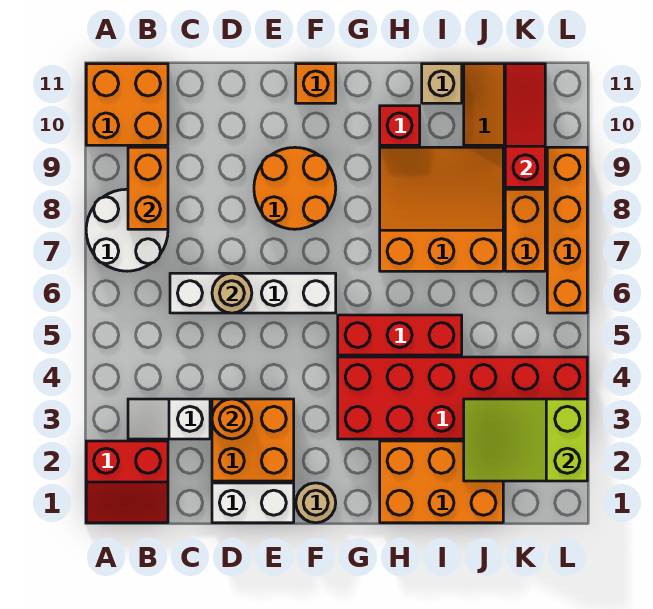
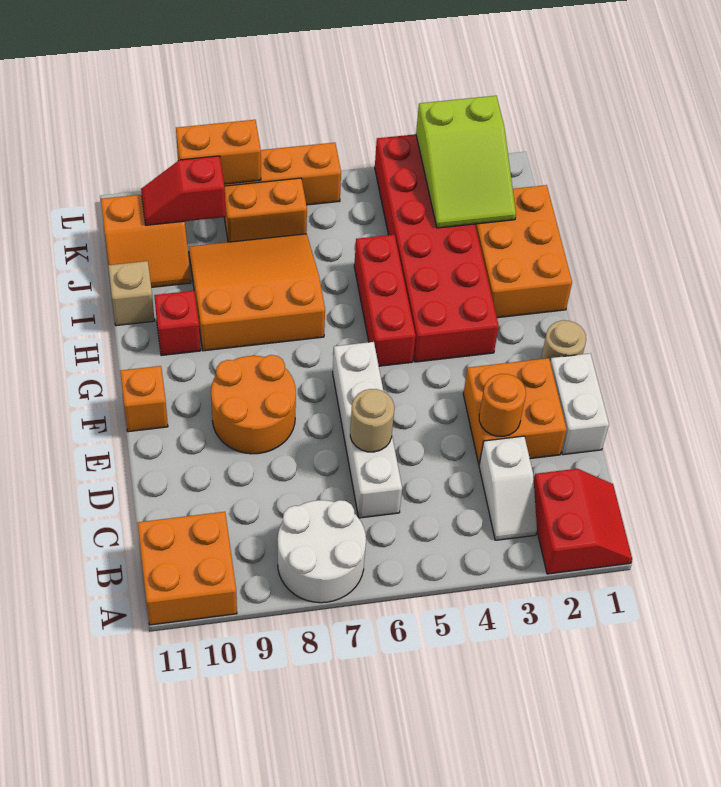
orange brick B8:B9 level 2 -> orange brick L8:L9 level 2
orange slope H7:J9 level 1 top 7 -> orange slope H7:J9 level 1 top H
red slope K9:K11 level 2 top 9 -> red slope K9:K10 level 2 top 9

